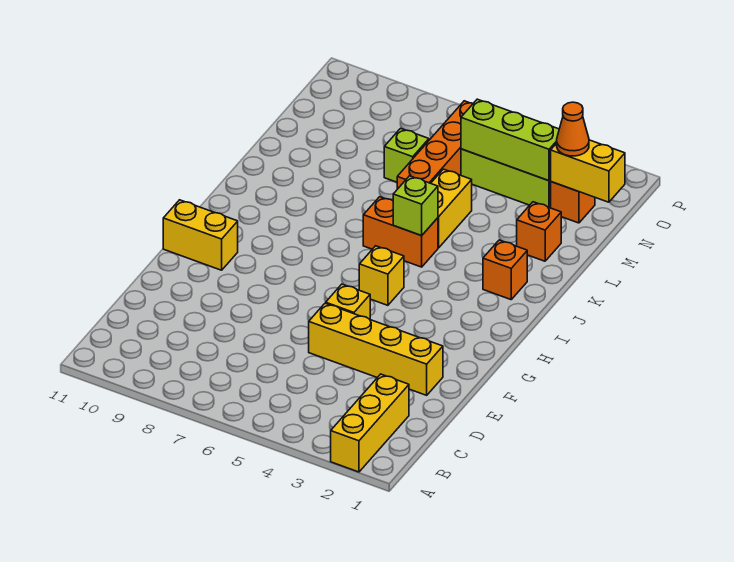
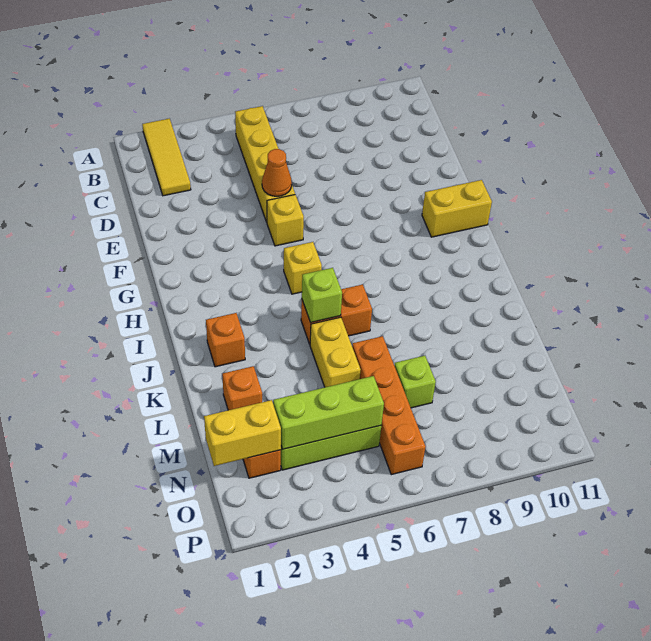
yellow brick A2:C2 level 1 -> yellow tile A2:C2 level 1
yellow brick E2:E5 level 1 -> yellow brick B5:E5 level 1
orange cone N2 level 3 -> orange cone E5 level 2

